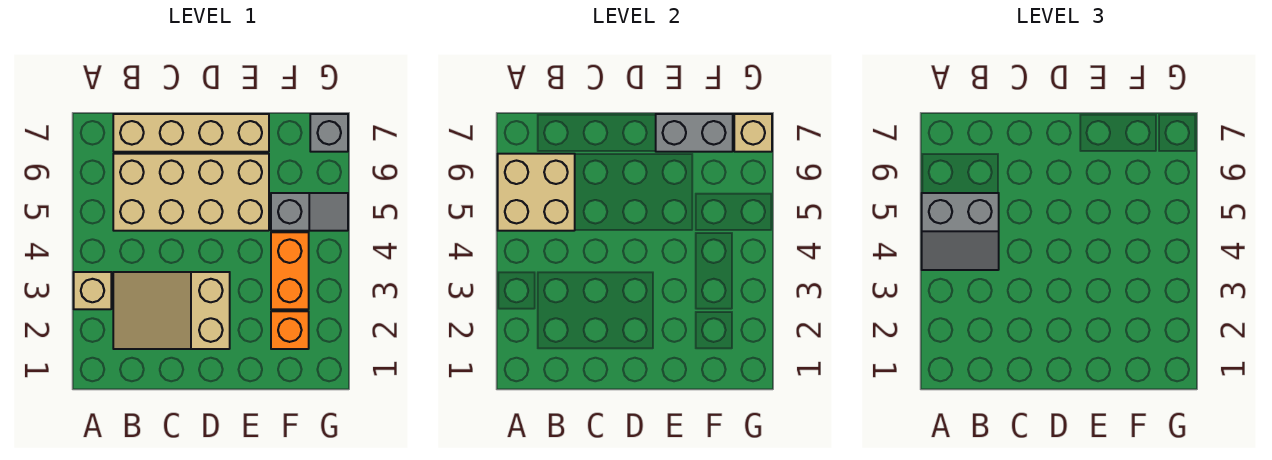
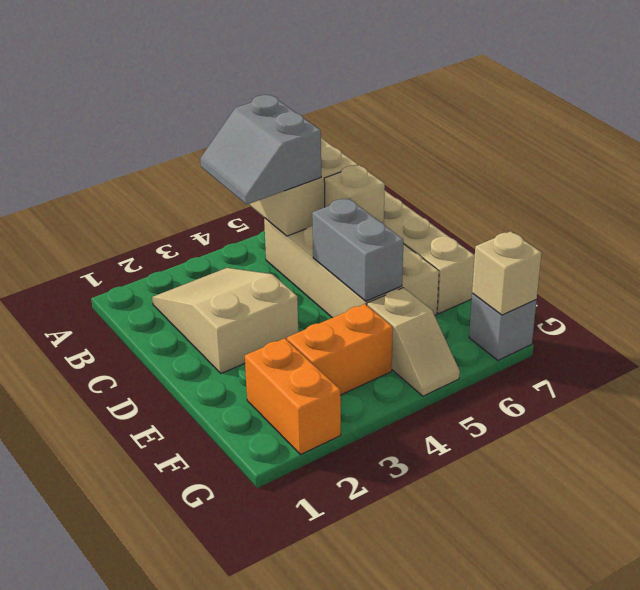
tan brick A3 level 1 -> tan brick C6 level 2
grey brick E7:F7 level 2 -> grey brick D5:E5 level 2
orange brick F2 level 1 -> orange brick F2:G2 level 1
grey slope F5:G5 level 1 top F -> tan slope F5:G5 level 1 top F

